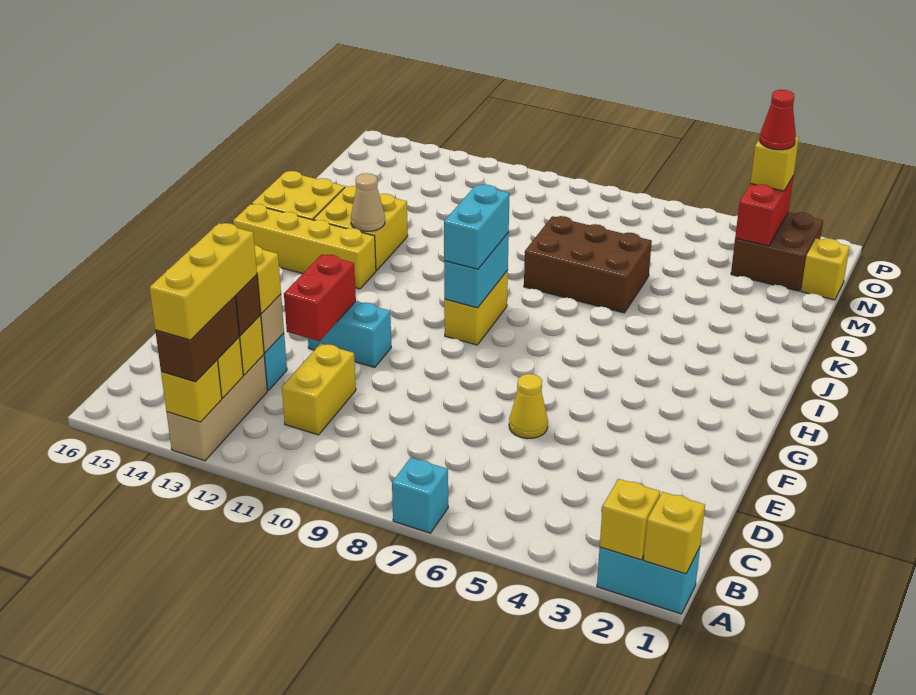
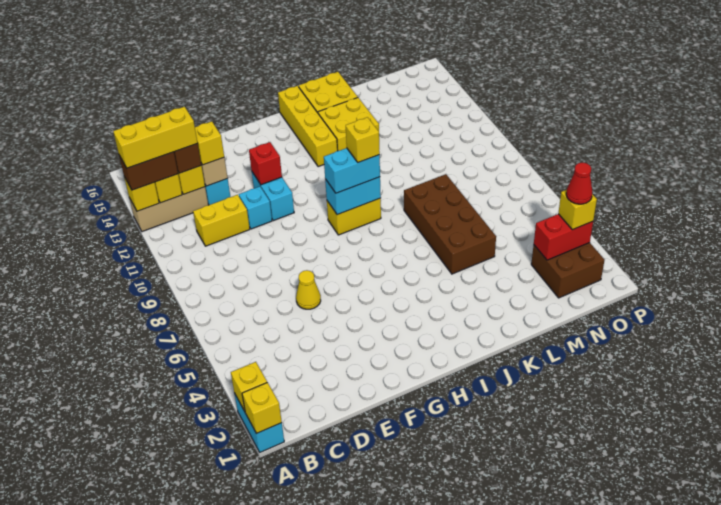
cyan brick A7 level 1 -> cyan brick E11 level 1
red brick E12:F12 level 2 -> red brick F12 level 2
tan cone J13 level 2 -> none
brown brick K6:L8 level 1 -> brown brick K5:L8 level 1
yellow brick N1 level 1 -> yellow brick I9 level 4

